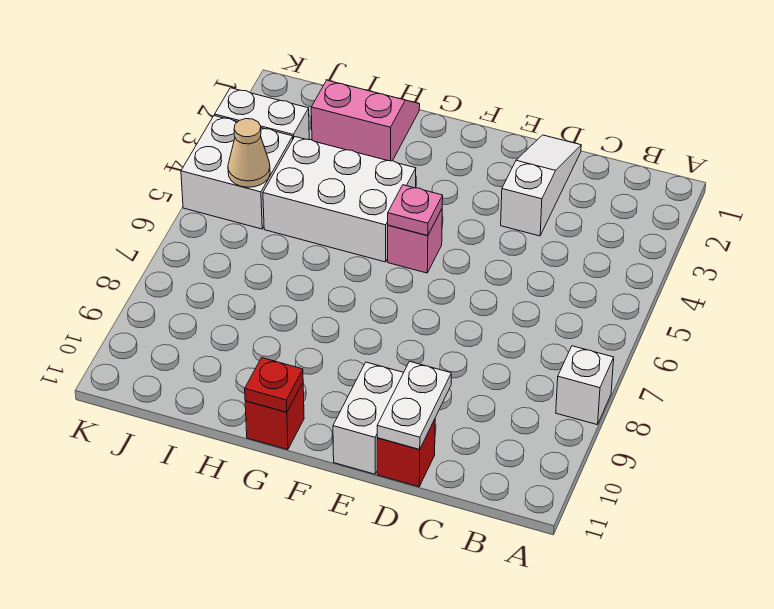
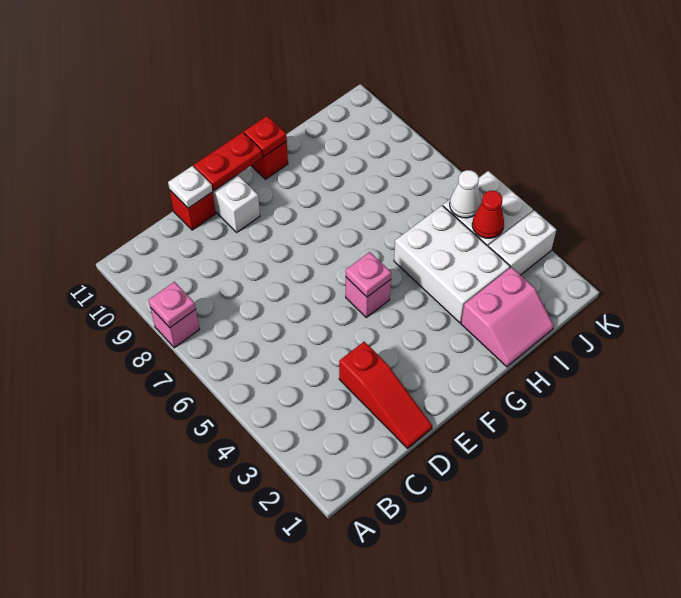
white brick A8 level 1 -> pink brick A8 level 1
none -> pink plate A8 level 2
white slope D1:D3 level 1 top 3 -> red slope D1:D3 level 1 top 3
white plate D10:D11 level 2 -> white plate D11 level 2
none -> red plate E11:F11 level 2
white brick G4:I5 level 1 -> white brick H3:I5 level 1
none -> red cone J4 level 2
tan cone J5 level 2 -> white cone J5 level 2

